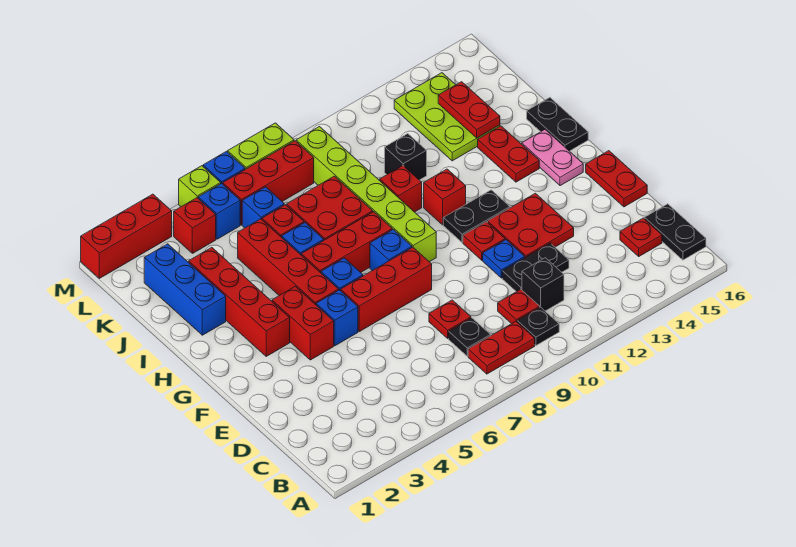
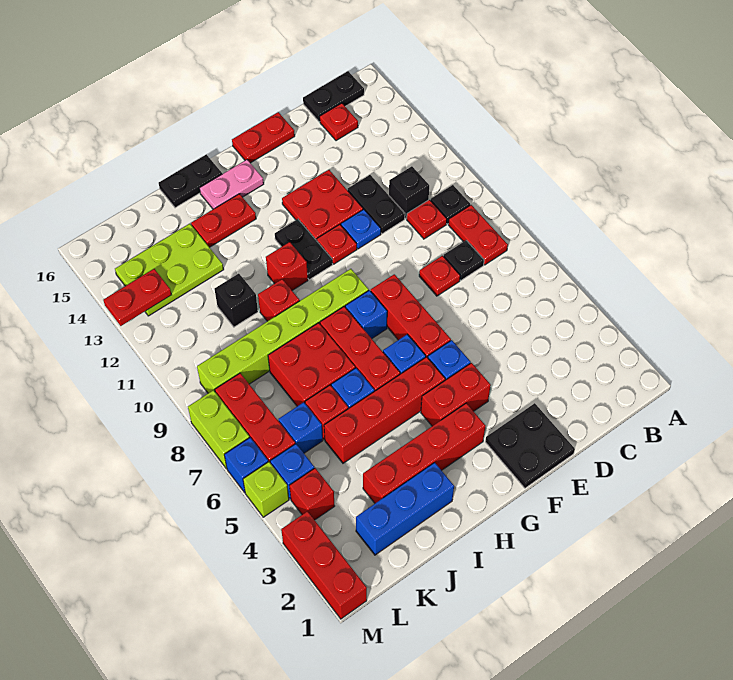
none -> black plate E1:F2 level 1
red plate J14:K14 level 2 -> red plate L13:M13 level 2

